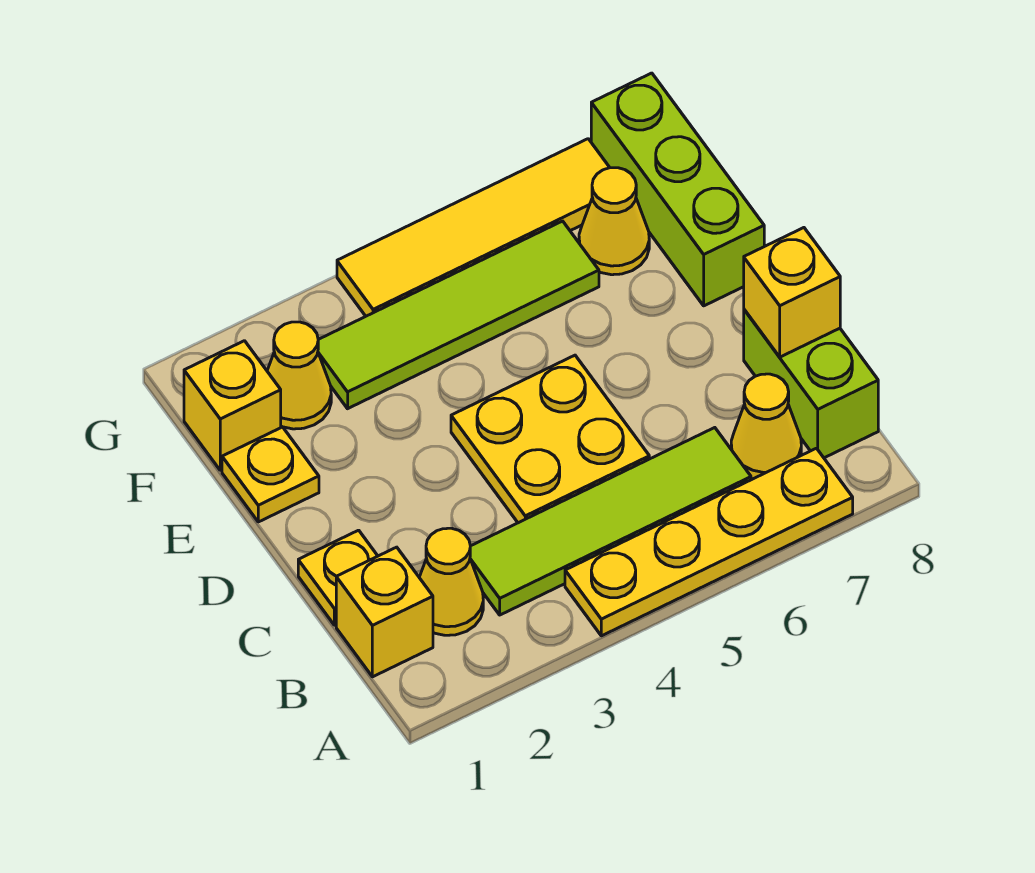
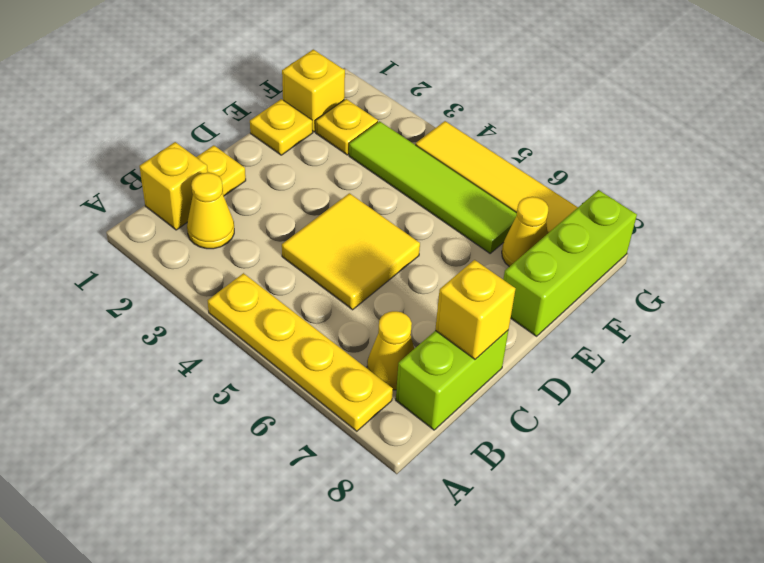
lime tile B3:B6 level 1 -> none
yellow plate C4:D5 level 1 -> yellow tile C4:D5 level 1
yellow cone F2 level 1 -> yellow plate F2 level 1

